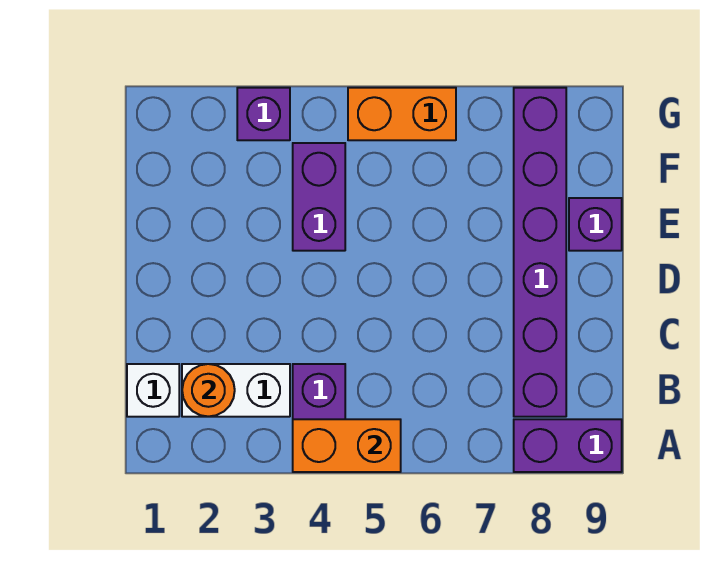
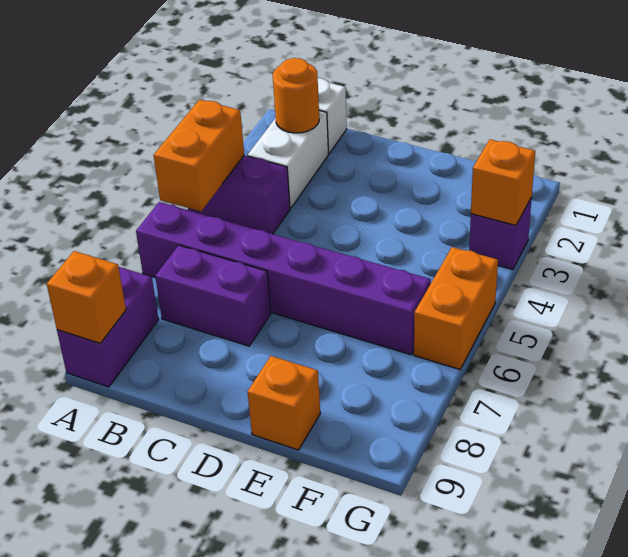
none -> orange brick A9 level 2
purple brick B8:G8 level 1 -> purple brick A6:F6 level 1
purple brick E4:F4 level 1 -> purple brick B7:C7 level 1
purple brick E9 level 1 -> orange brick E9 level 1
none -> orange brick G3 level 2

